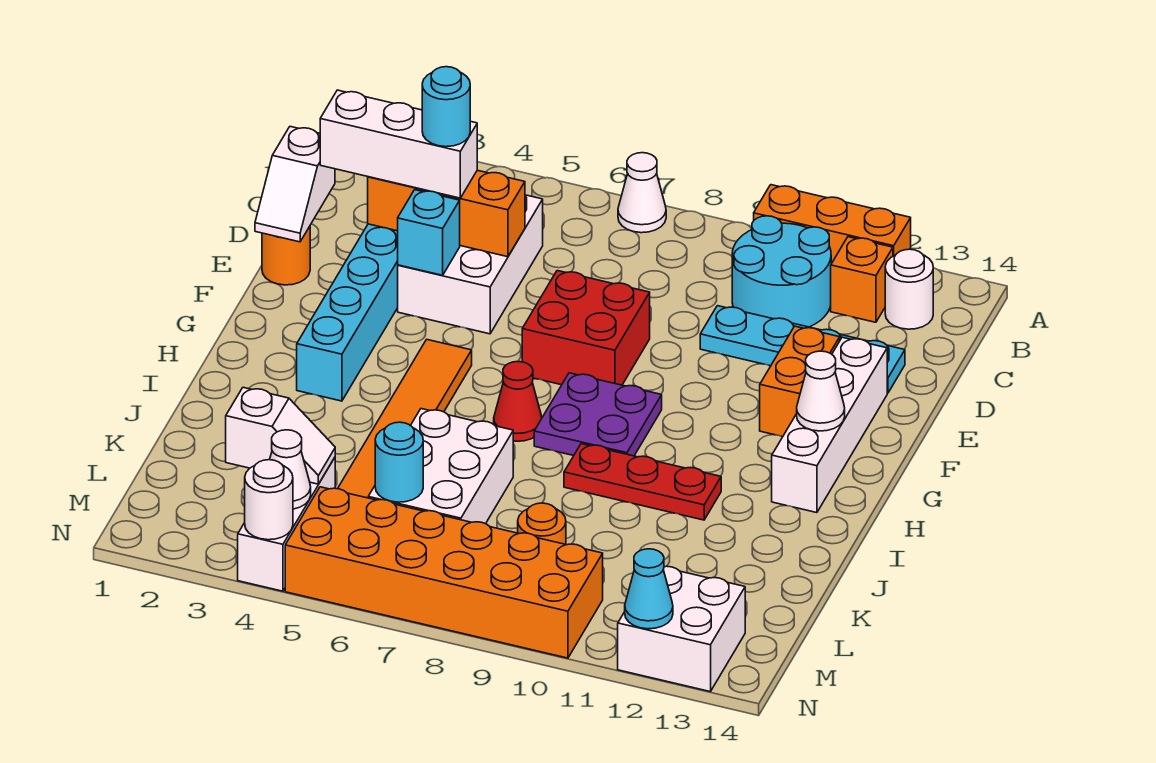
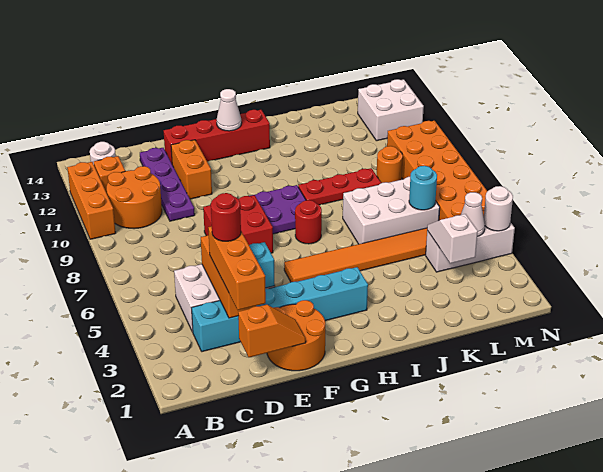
white cone A7 level 1 -> none
cyan round brick B10:C11 level 1 -> orange round brick B10:C11 level 1
white slope D1:E1 level 2 top D -> orange slope D1:E1 level 2 top D
white brick D2:D4 level 3 -> orange brick D2:D4 level 3
cyan round brick D4 level 4 -> red round brick D4 level 4
cyan plate D10:D13 level 1 -> purple plate D10:D13 level 1
orange round brick E1 level 1 -> orange round brick E1:F2 level 1
orange brick E12:F12 level 1 -> orange brick E11:E12 level 1
white brick E13:H13 level 1 -> red brick E13:H13 level 1
red cone H7 level 1 -> red round brick H7 level 1
red plate I9:I11 level 1 -> red plate I9:K9 level 1
cyan cone N12 level 2 -> none

